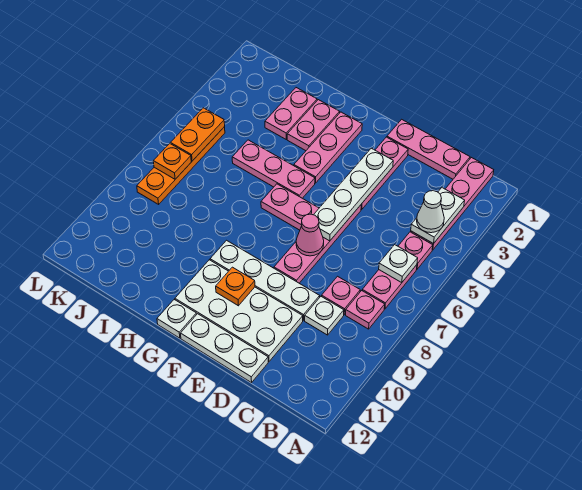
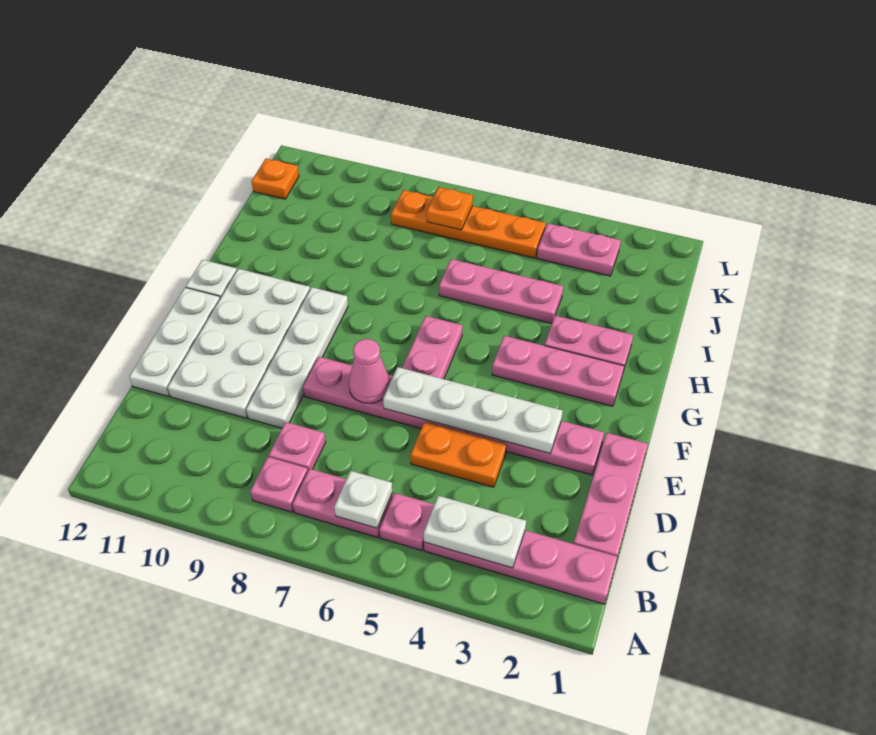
white cone B4 level 3 -> none
white plate C9 level 1 -> none
orange plate F10 level 2 -> orange plate K12 level 1
pink plate G5:I5 level 1 -> pink plate I4:I6 level 1
pink plate I2:I3 level 1 -> pink plate K3:K4 level 1
orange plate K5:K6 level 2 -> orange plate D4:D5 level 1

